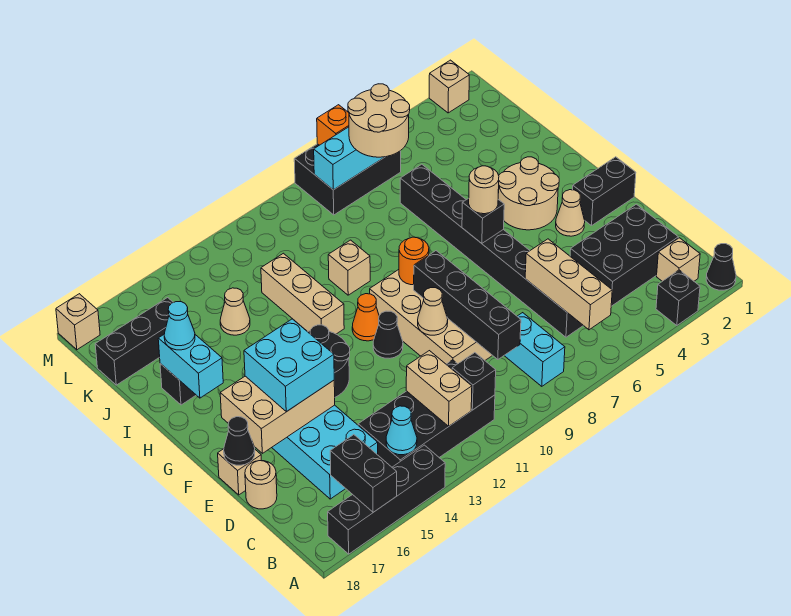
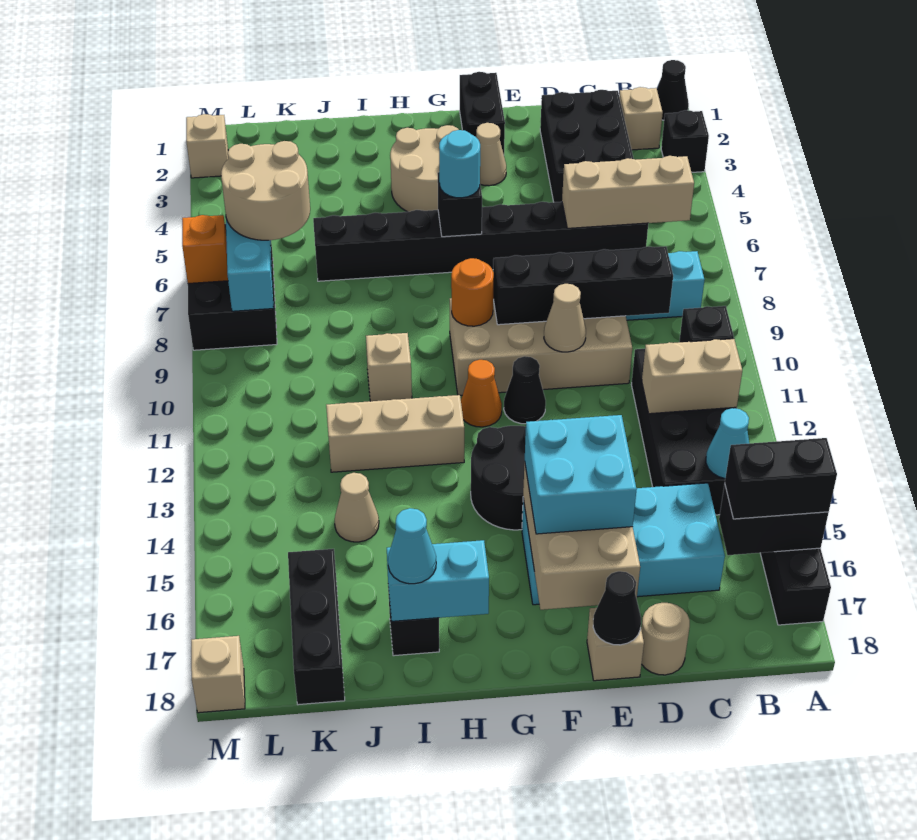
none -> black brick A16:B16 level 3
tan round brick G6 level 3 -> cyan round brick G6 level 3

